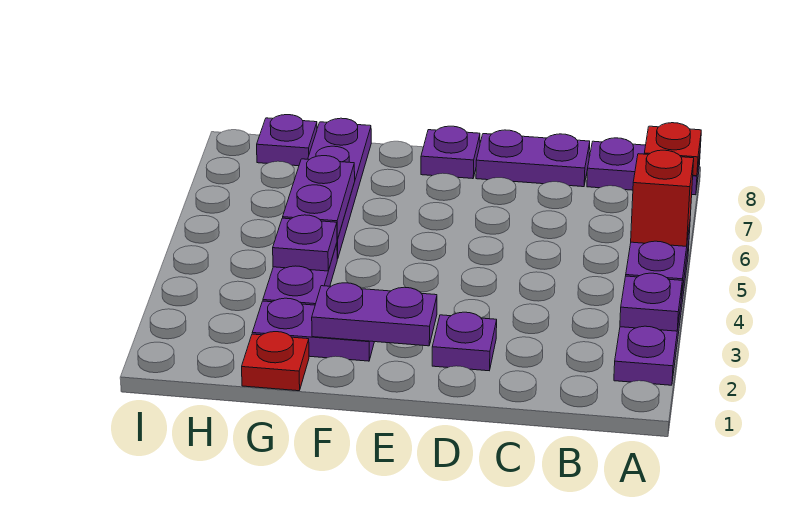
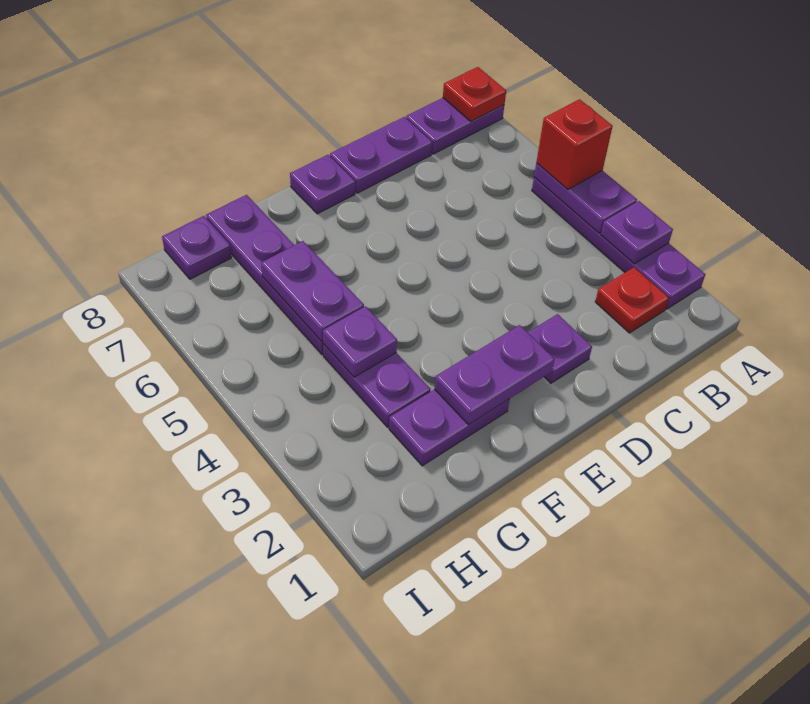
red plate G1 level 1 -> red plate B2 level 1

